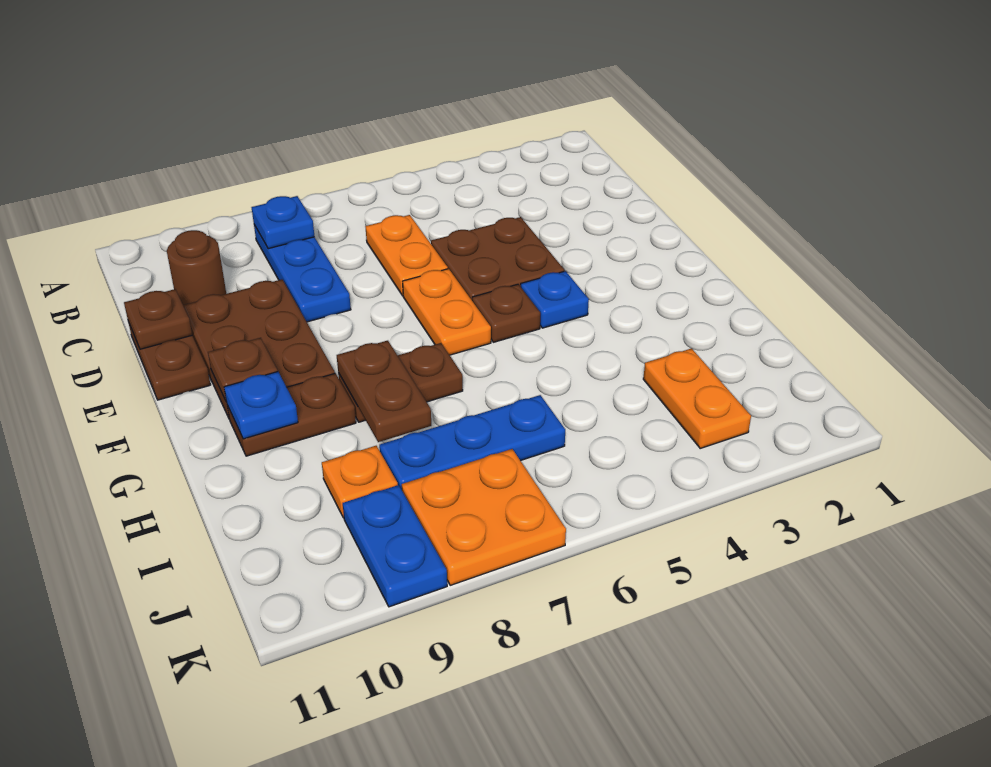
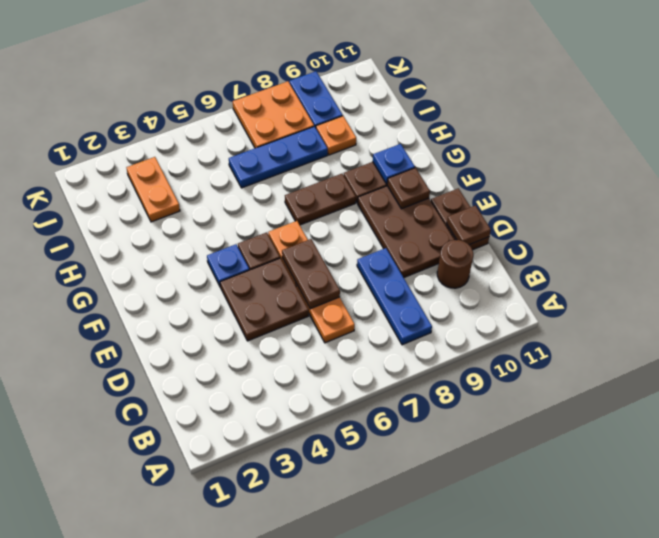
blue plate B8 level 2 -> none
brown plate G8:H8 level 2 -> brown plate D6:E6 level 2

